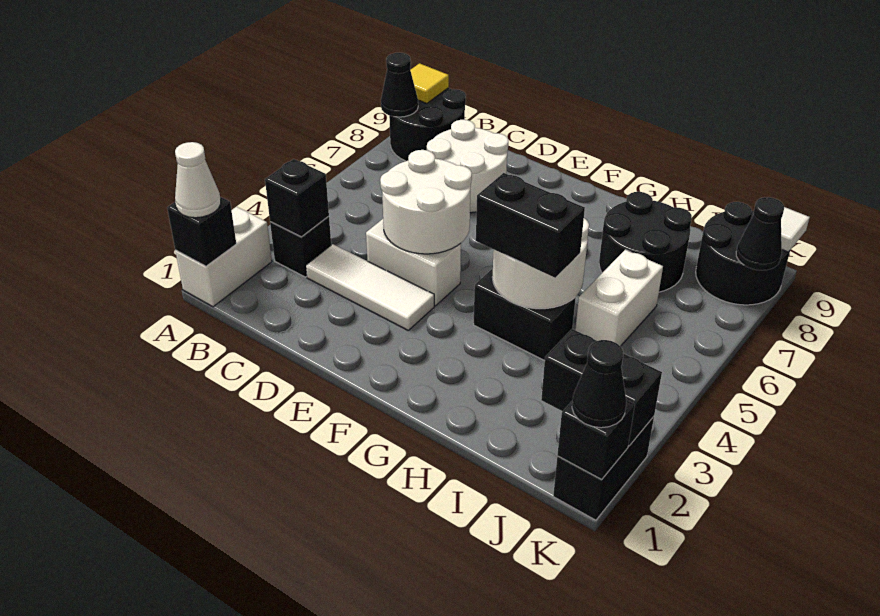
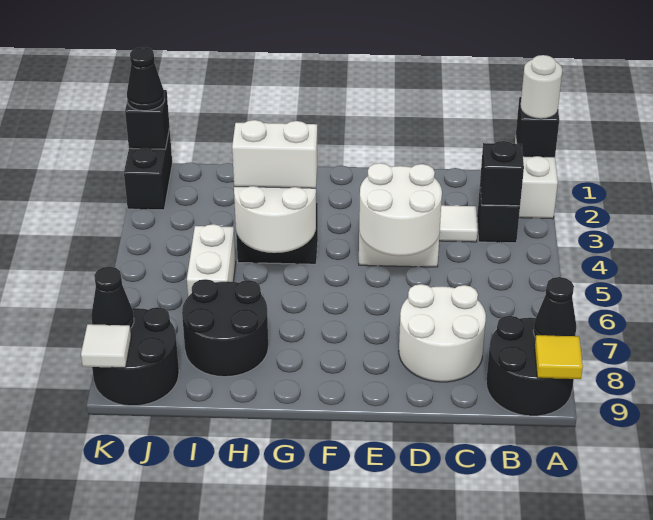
white cone A1 level 3 -> white round brick A1 level 3
black brick G4:H4 level 3 -> white brick G4:H4 level 3
black brick J2:K2 level 2 -> none

